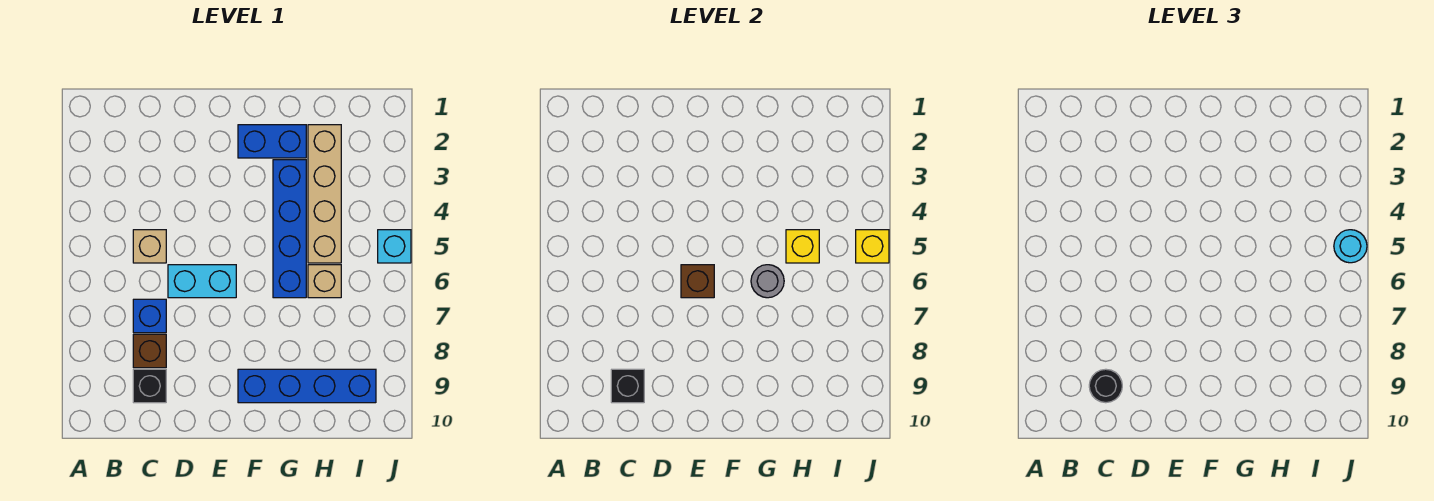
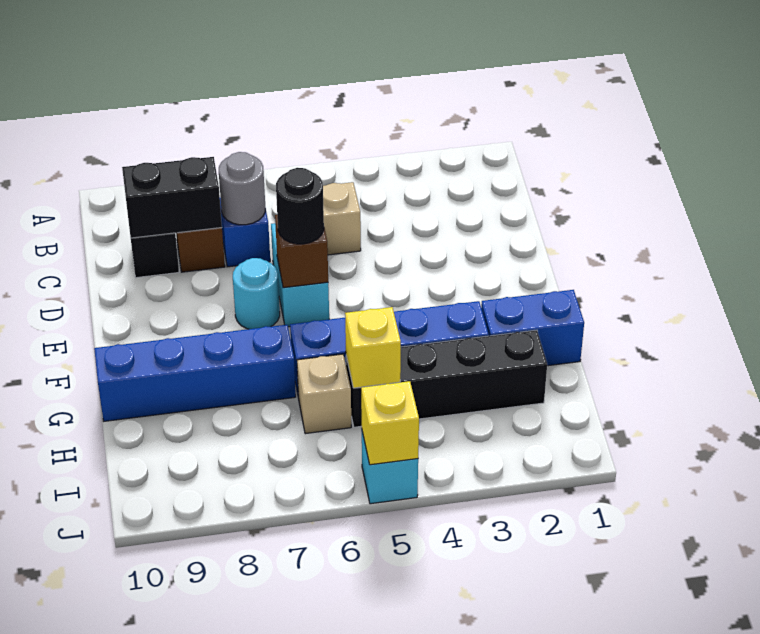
black brick C9 level 2 -> black brick C8:C9 level 2
black round brick C9 level 3 -> black round brick E6 level 3
blue brick F2:G2 level 1 -> blue brick G1:G2 level 1
blue brick F9:I9 level 1 -> blue brick G7:G10 level 1
grey round brick G6 level 2 -> grey round brick C7 level 2
tan brick H2:H5 level 1 -> black brick H2:H5 level 1
cyan round brick J5 level 3 -> cyan round brick E7 level 1

